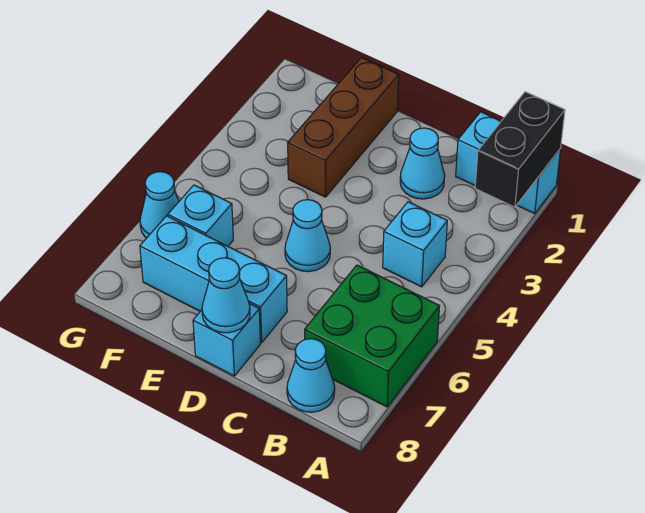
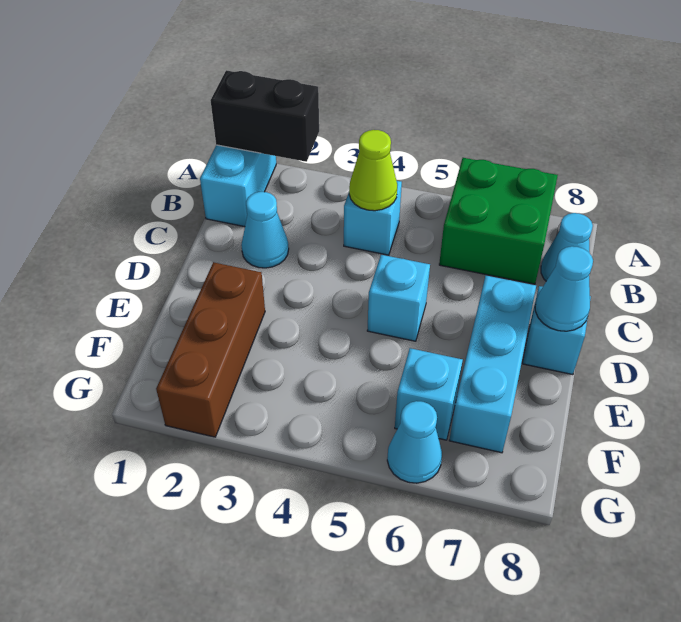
none -> lime cone B4 level 2
cyan cone D5 level 1 -> cyan brick D5 level 1
brown brick E1:E3 level 1 -> brown brick E2:G2 level 1

